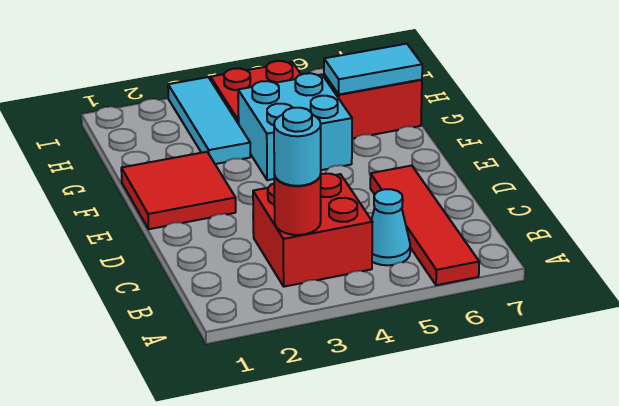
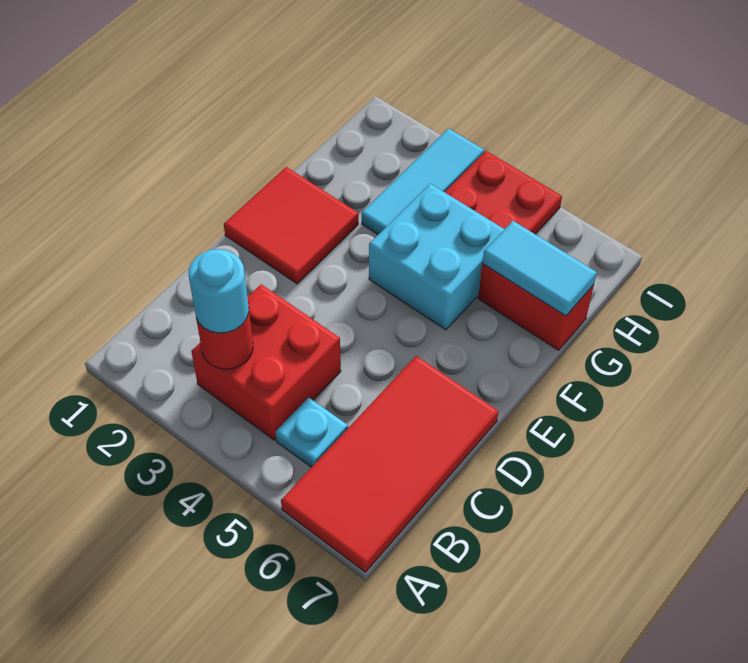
red tile A6:D6 level 1 -> red tile A6:D7 level 1
cyan cone B5 level 1 -> cyan plate B5 level 1

